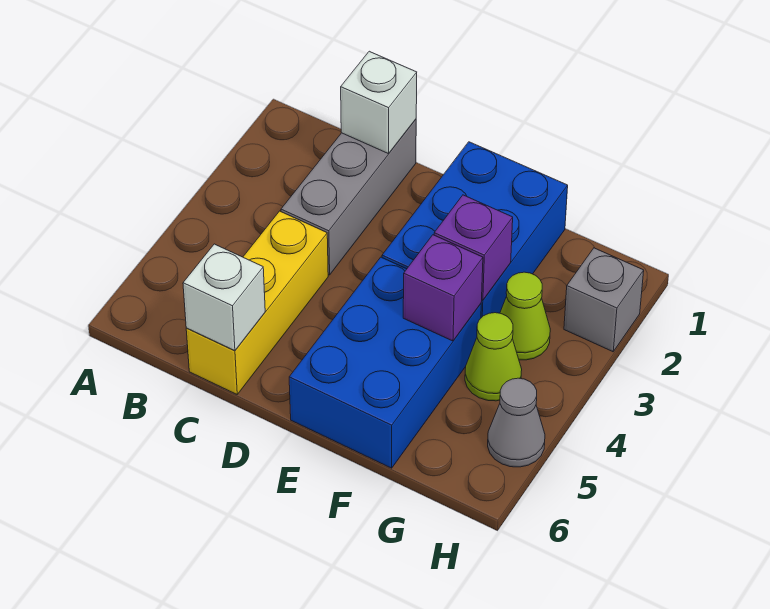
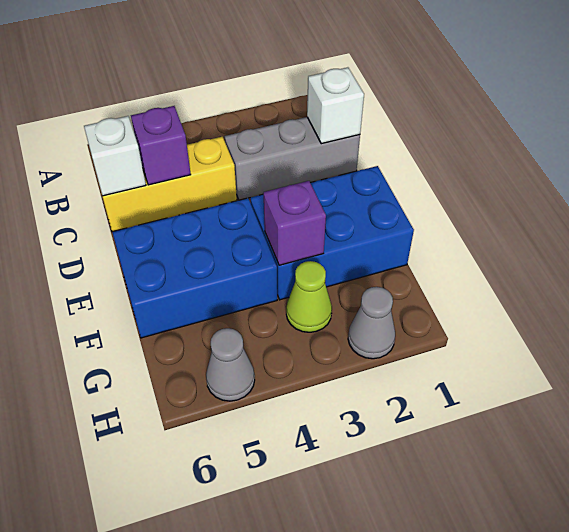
purple brick F4 level 2 -> purple brick C5 level 2
lime cone G4 level 1 -> none
grey brick H2 level 1 -> grey cone H2 level 1

